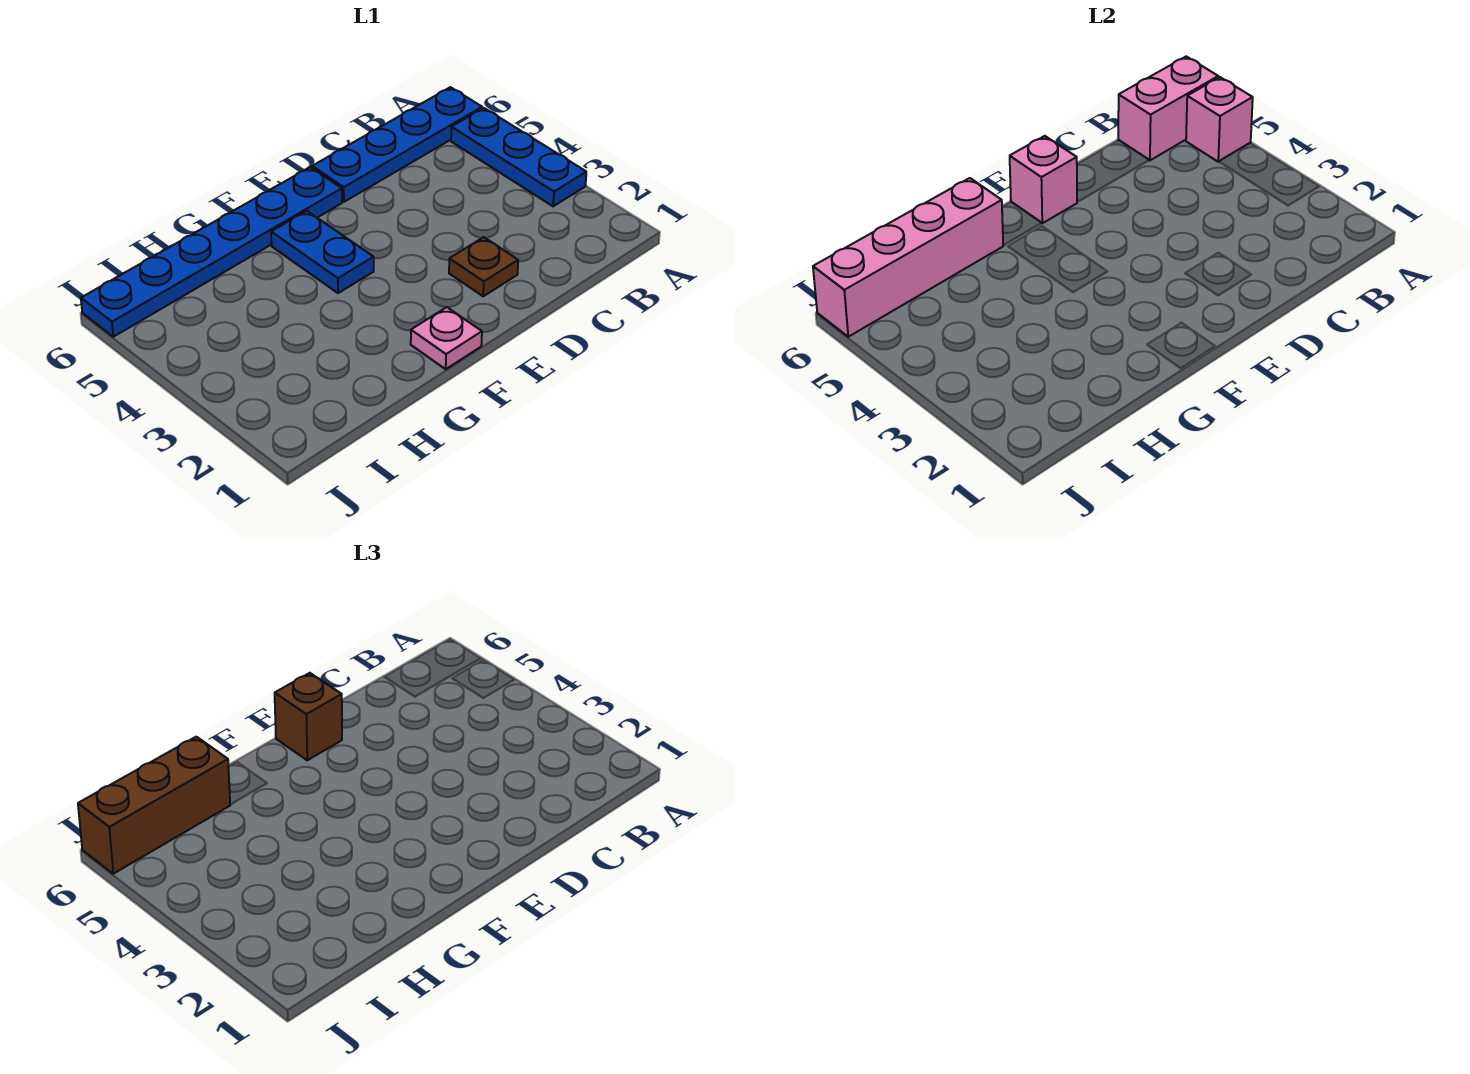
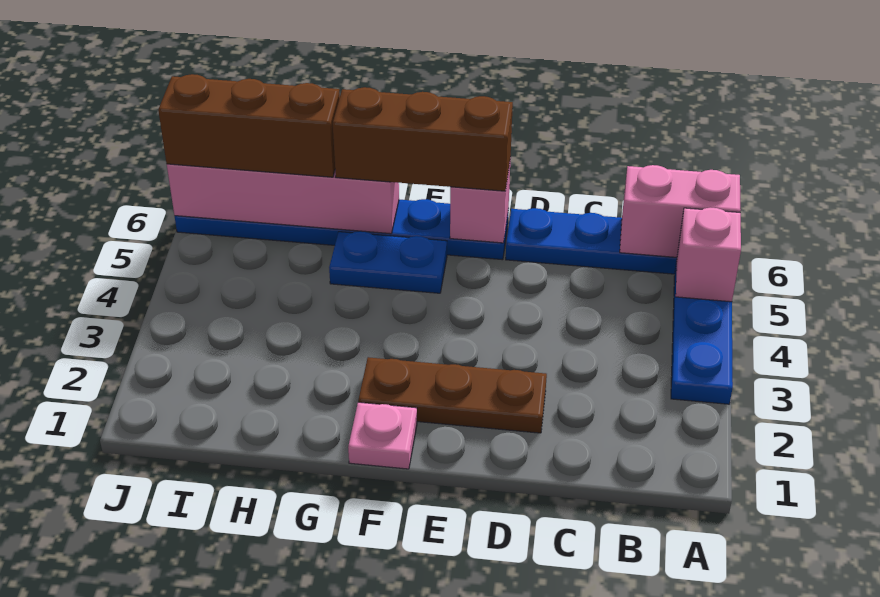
brown plate D2 level 1 -> brown plate D2:F2 level 1
brown brick E6 level 3 -> brown brick E6:G6 level 3
blue plate F4:F5 level 1 -> blue plate F5:G5 level 1

